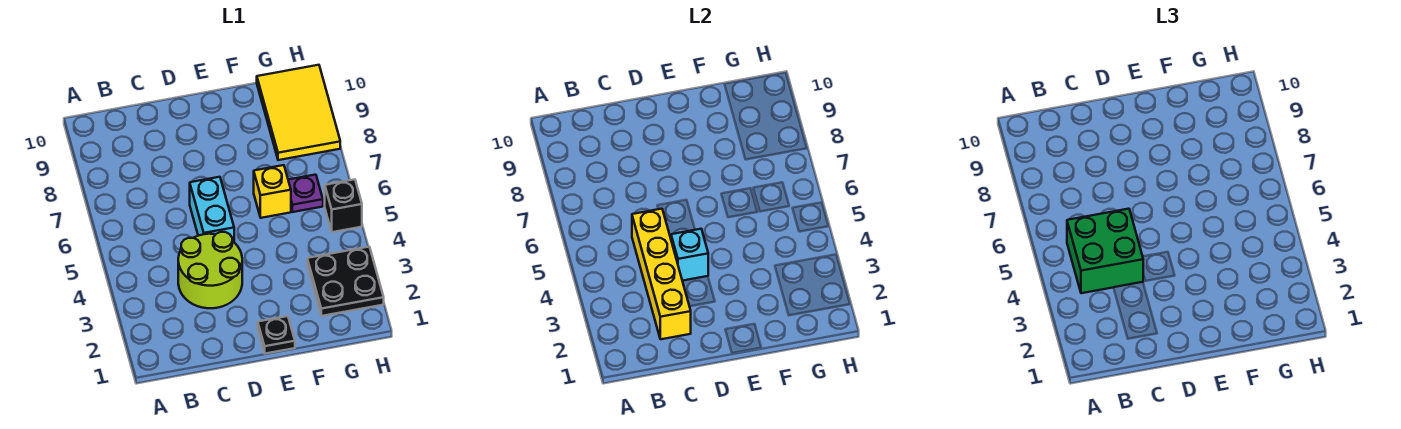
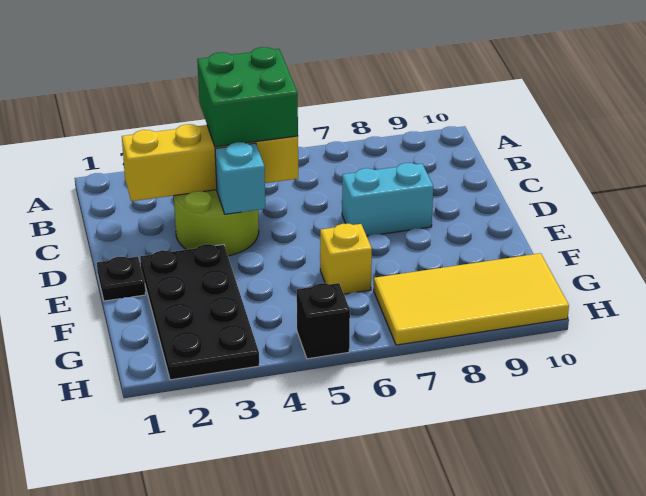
cyan brick D5:D6 level 1 -> cyan brick D7:D8 level 1
black plate G2:H3 level 1 -> black plate E2:H3 level 1
purple plate G6 level 1 -> none
yellow tile G8:H10 level 1 -> yellow tile G7:H10 level 1

